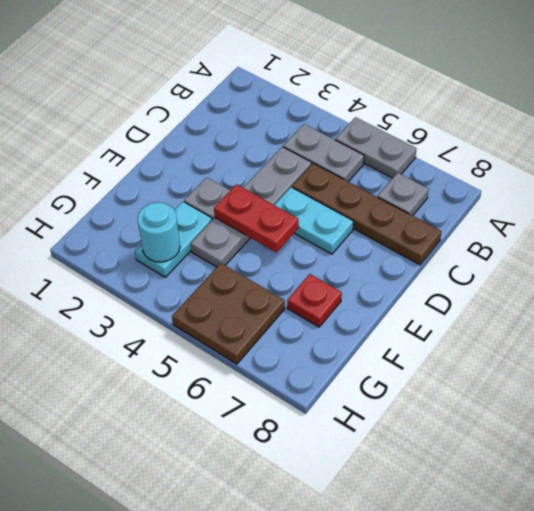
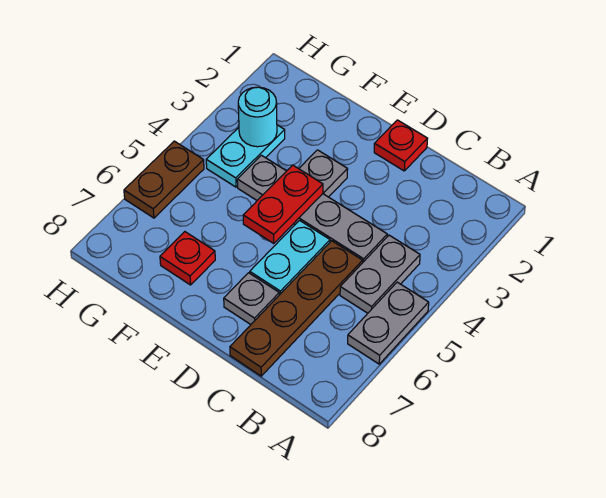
grey plate B7 level 1 -> grey plate D7 level 1
none -> red plate D1 level 1
cyan plate F3:G3 level 1 -> cyan plate G3:G4 level 1
brown plate G5:H6 level 1 -> brown plate H5:H6 level 1

